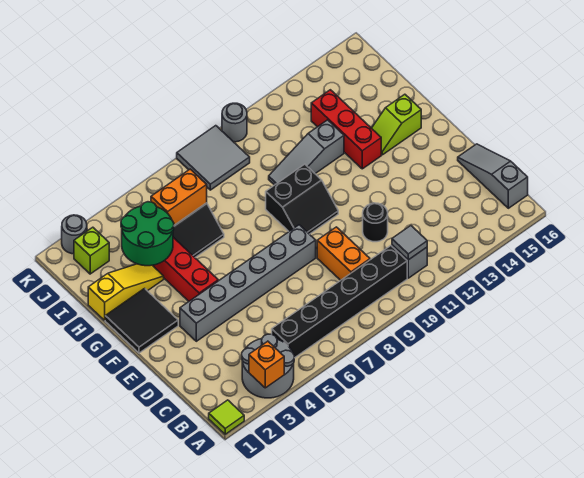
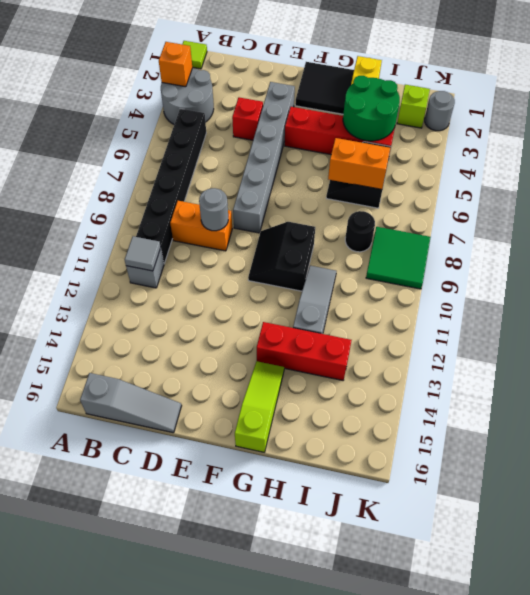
none -> red brick D4 level 1
black round brick D11 level 1 -> black round brick I8 level 1
lime slope G14:G15 level 1 top 15 -> lime slope G14:G16 level 1 top 16
orange brick I5:I6 level 2 -> orange brick H6:I6 level 2
grey tile J8:K9 level 1 -> green tile J8:K9 level 1
grey round brick K10 level 1 -> grey round brick D9 level 2

